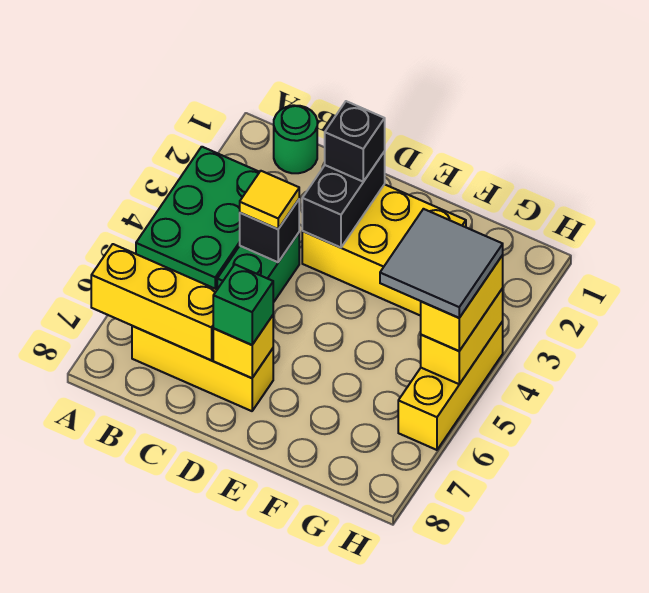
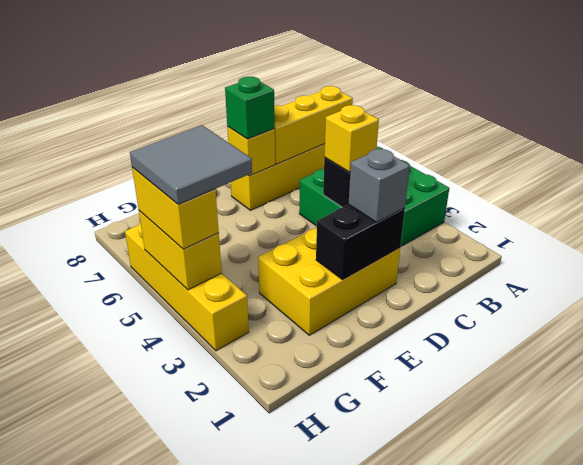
green round brick B1 level 1 -> none
yellow tile C4 level 3 -> yellow brick C4 level 3
black brick D2:D3 level 2 -> black brick D2:E2 level 2
black brick D2 level 3 -> grey brick D2 level 3
yellow brick H4:H6 level 1 -> yellow brick H3:H6 level 1

